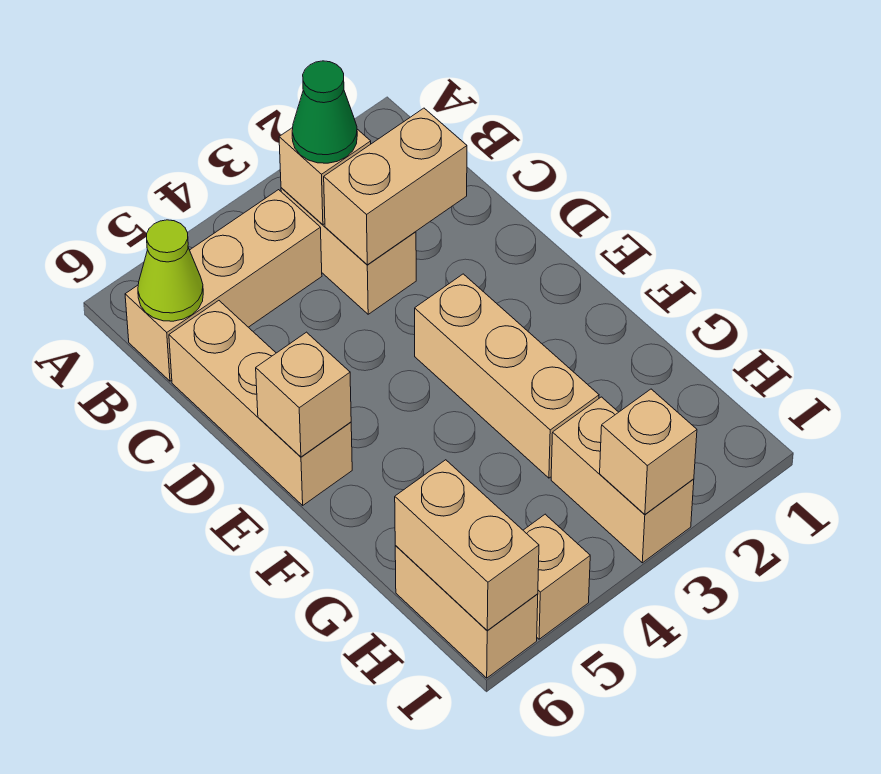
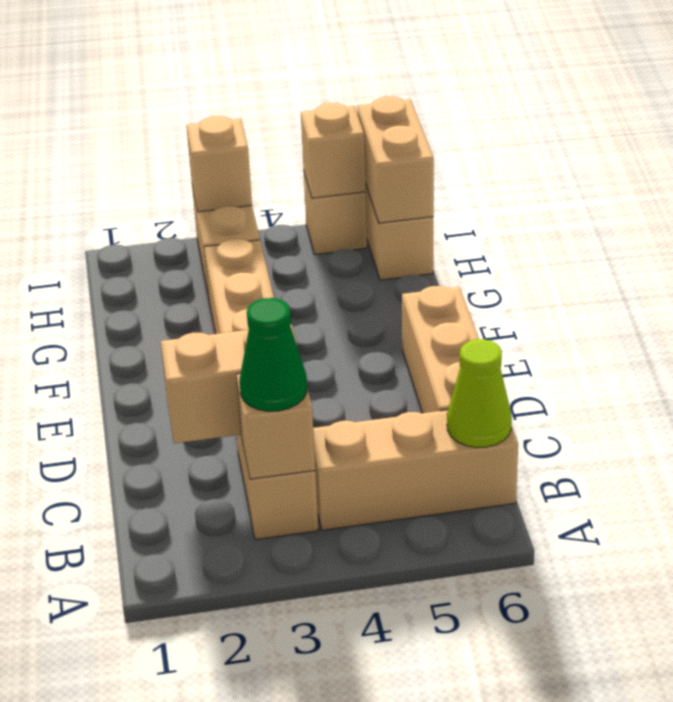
tan brick E6 level 2 -> tan brick I5 level 2

